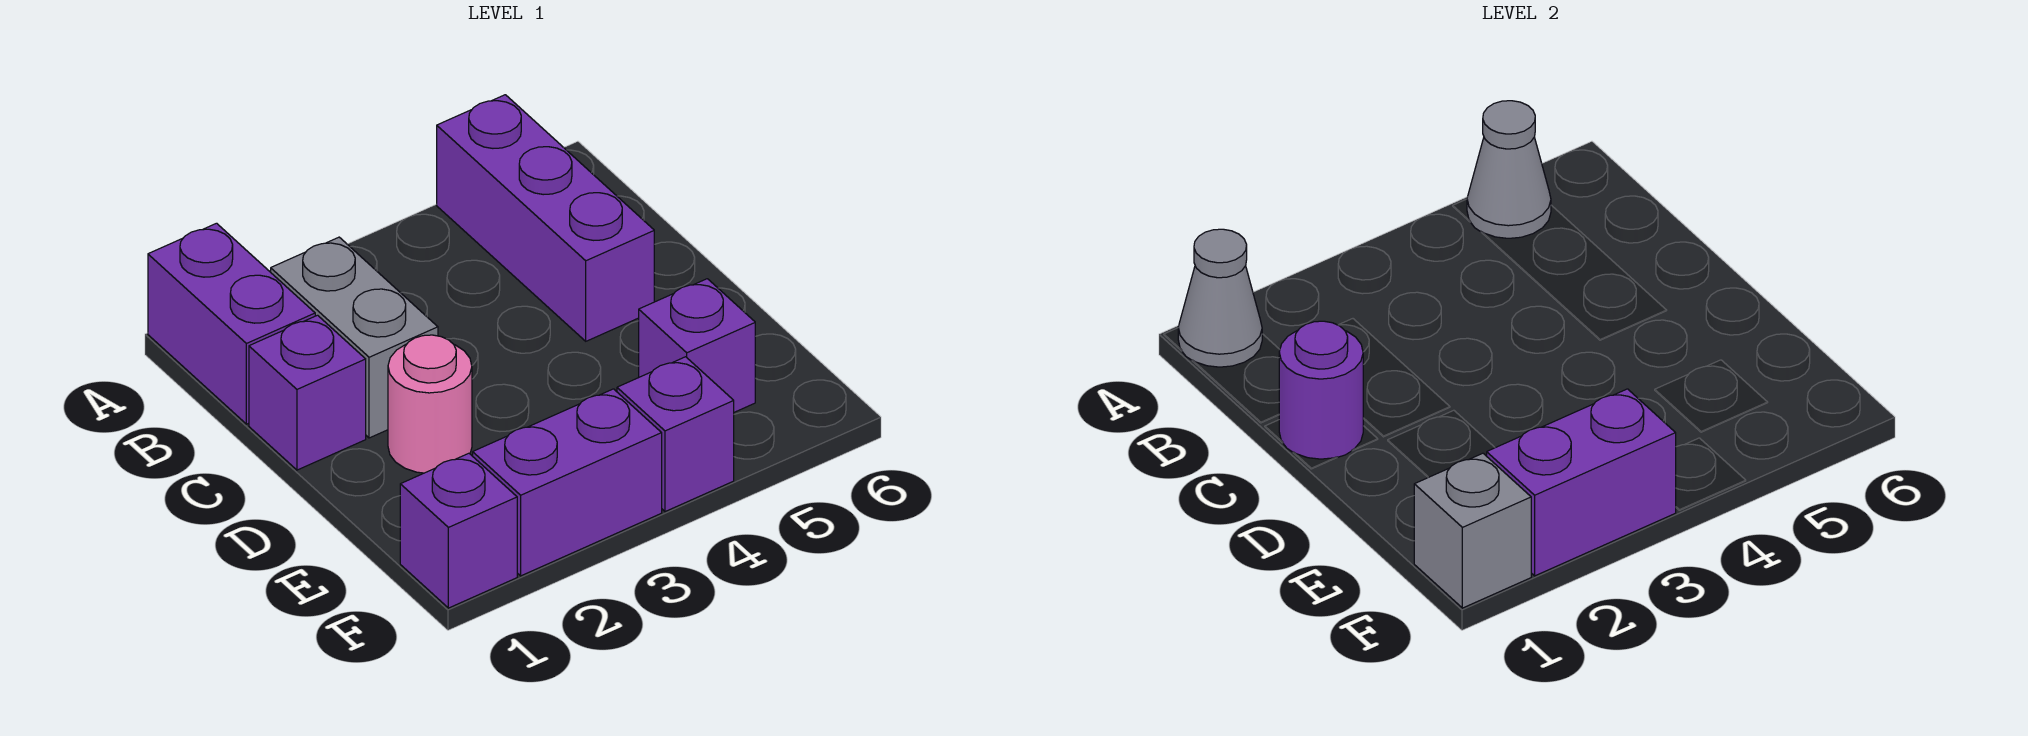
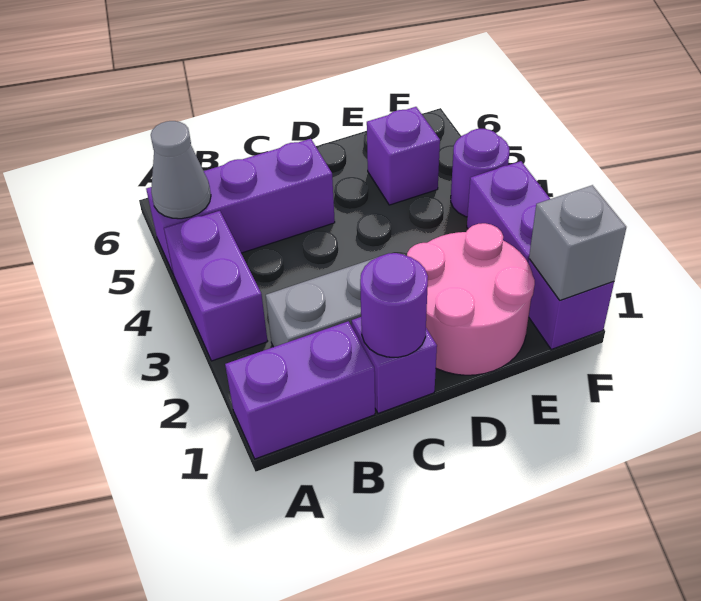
grey cone A1 level 2 -> none
pink round brick D2 level 1 -> pink round brick D1:E2 level 1
purple brick F2:F3 level 2 -> purple brick A3:A4 level 1
purple brick F4 level 1 -> purple round brick F4 level 1

